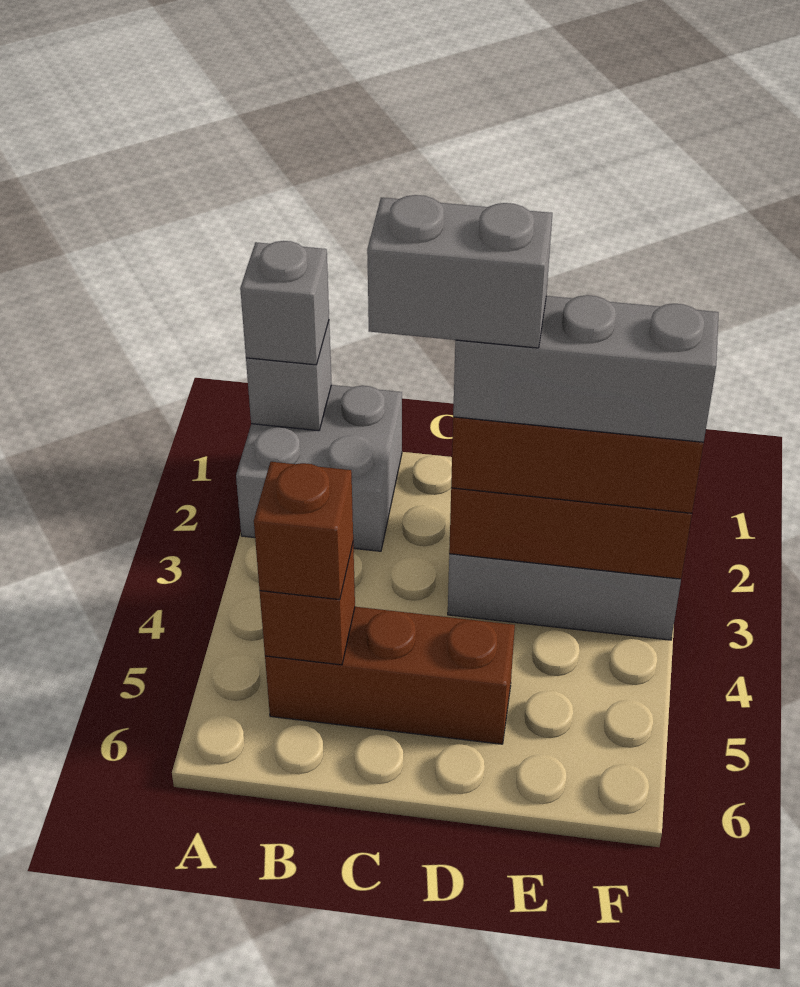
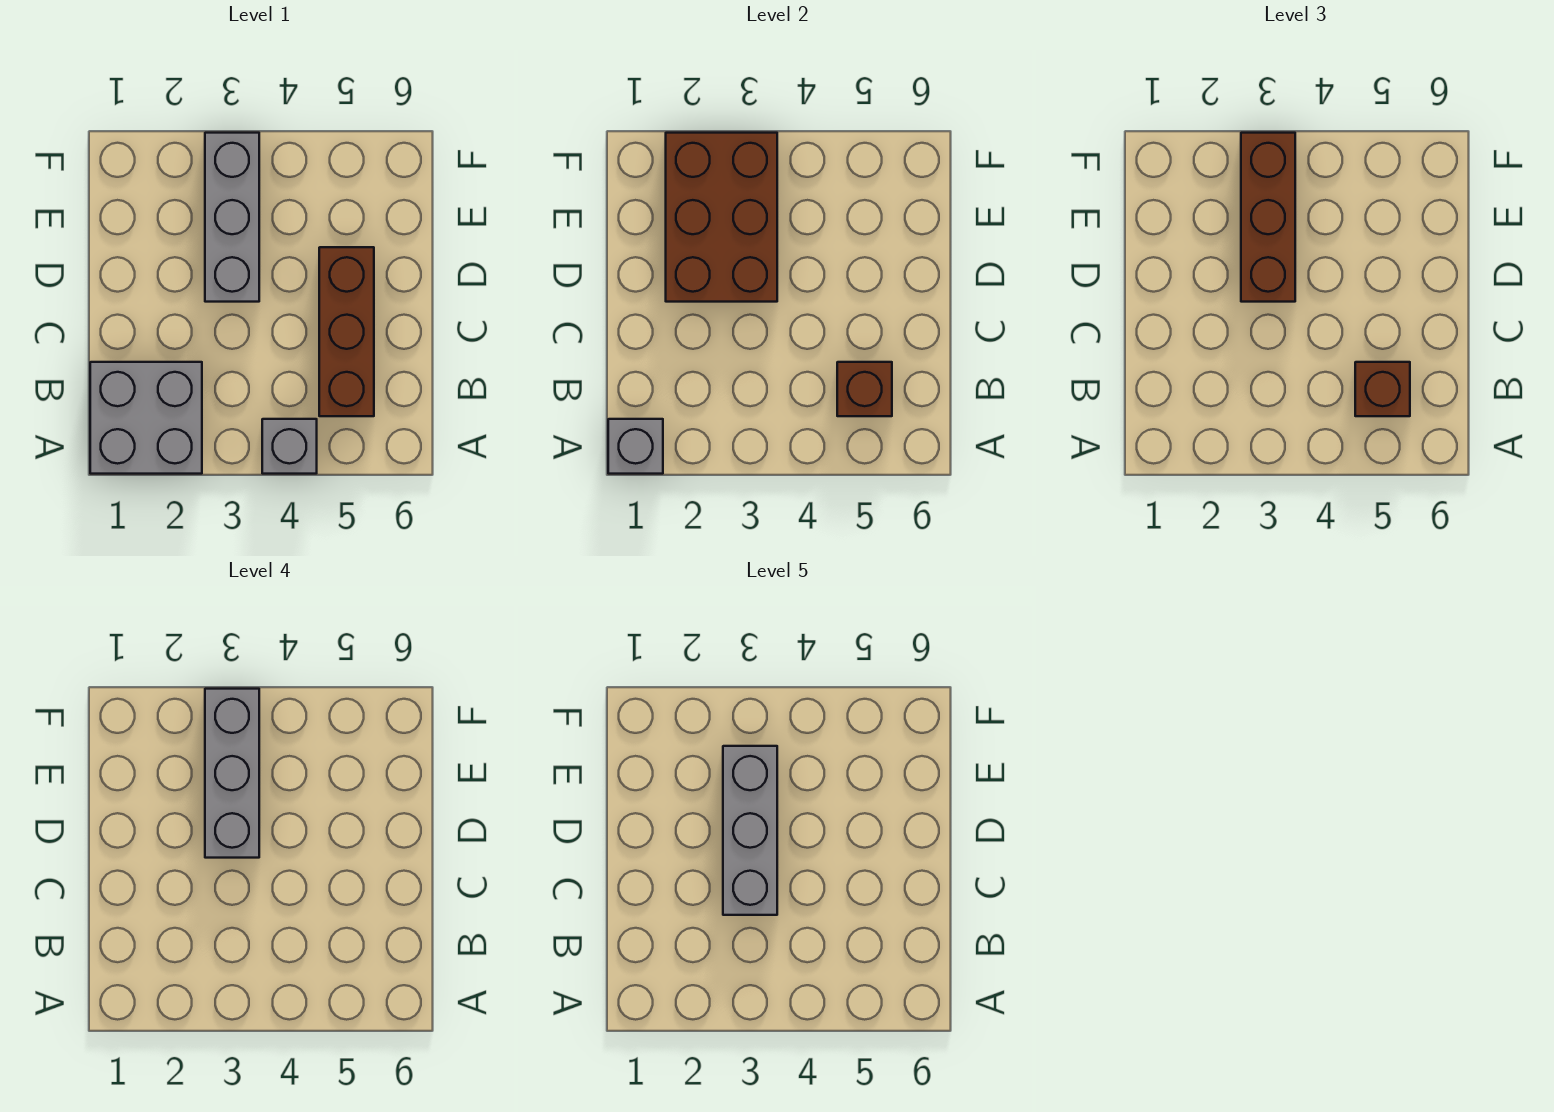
grey brick A1 level 3 -> grey brick A4 level 1
grey brick C3:D3 level 5 -> grey brick C3:E3 level 5

